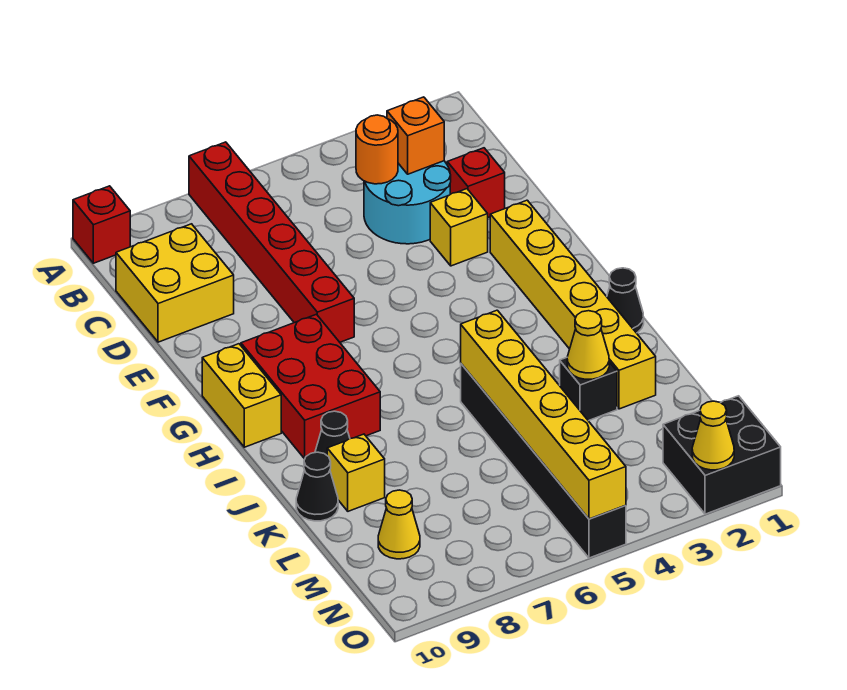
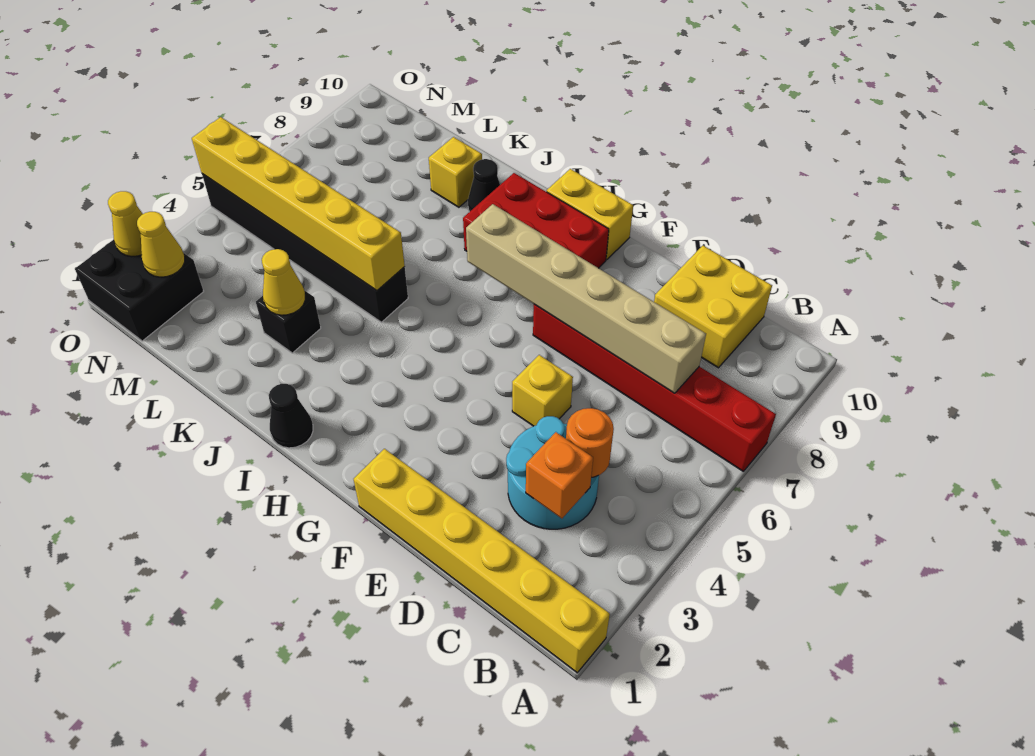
red brick A10 level 1 -> none
none -> tan brick C7:H7 level 2
red brick D2 level 1 -> none
yellow brick E3 level 1 -> yellow brick E5 level 1
yellow brick F2:K2 level 1 -> yellow brick A1:F1 level 1
black cone K10 level 1 -> none
yellow cone M9 level 1 -> yellow cone N2 level 2

